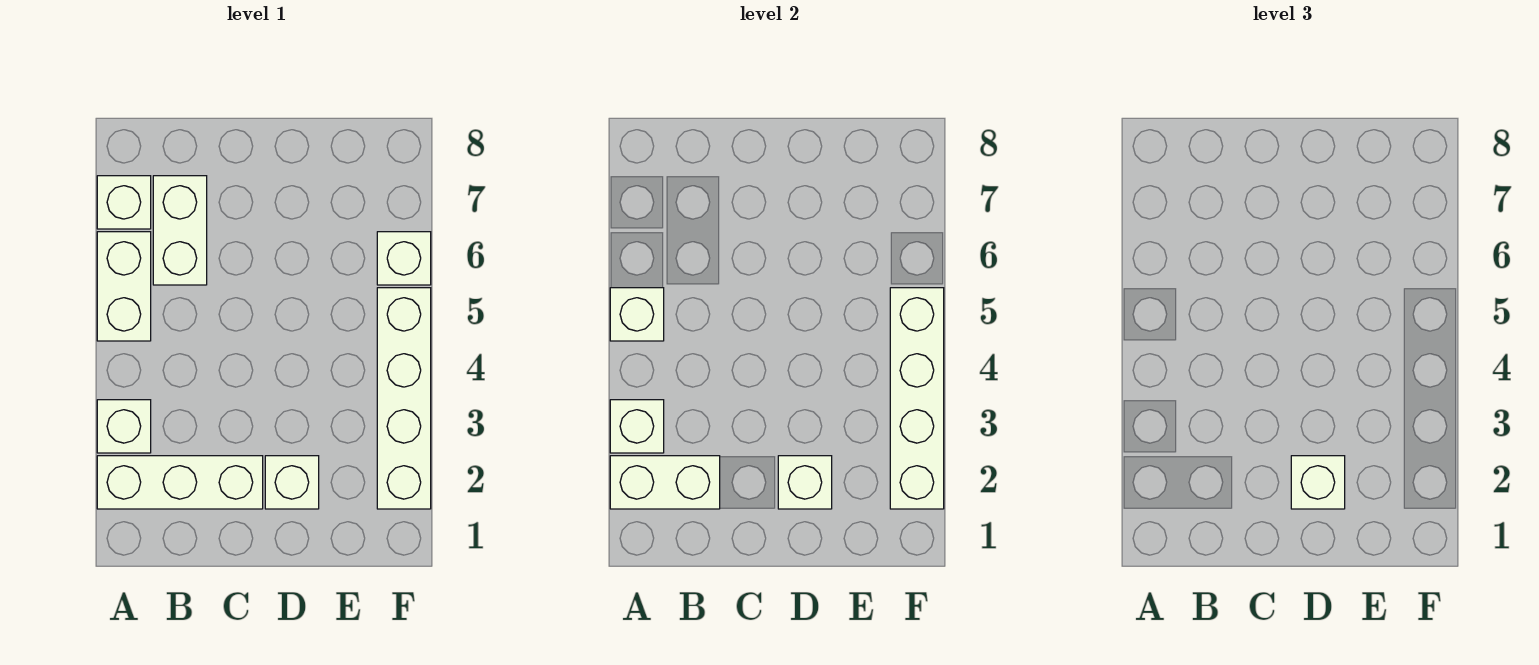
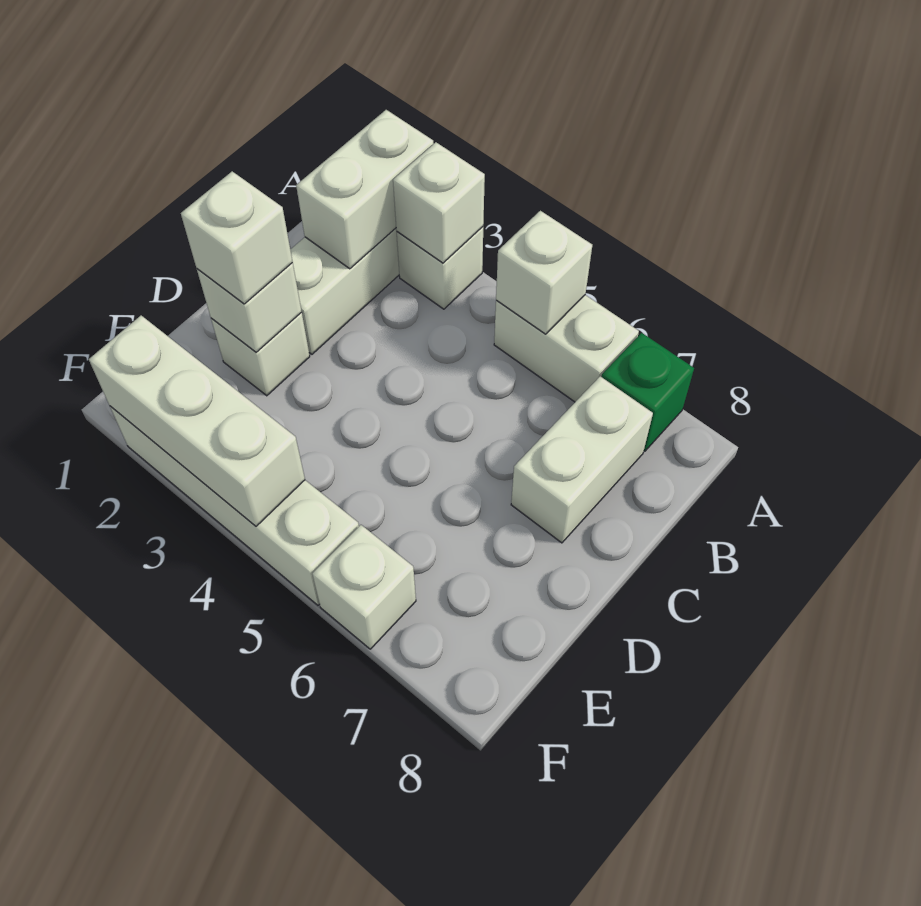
white brick A7 level 1 -> green brick A7 level 1
white brick B6:B7 level 1 -> white brick B7:C7 level 1
white brick F2:F5 level 2 -> white brick F2:F4 level 2

